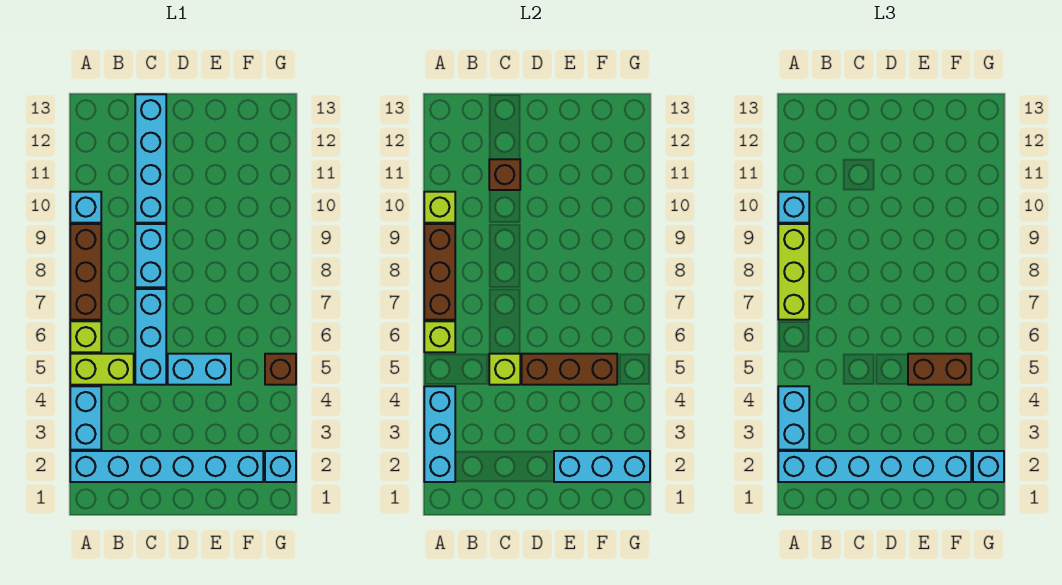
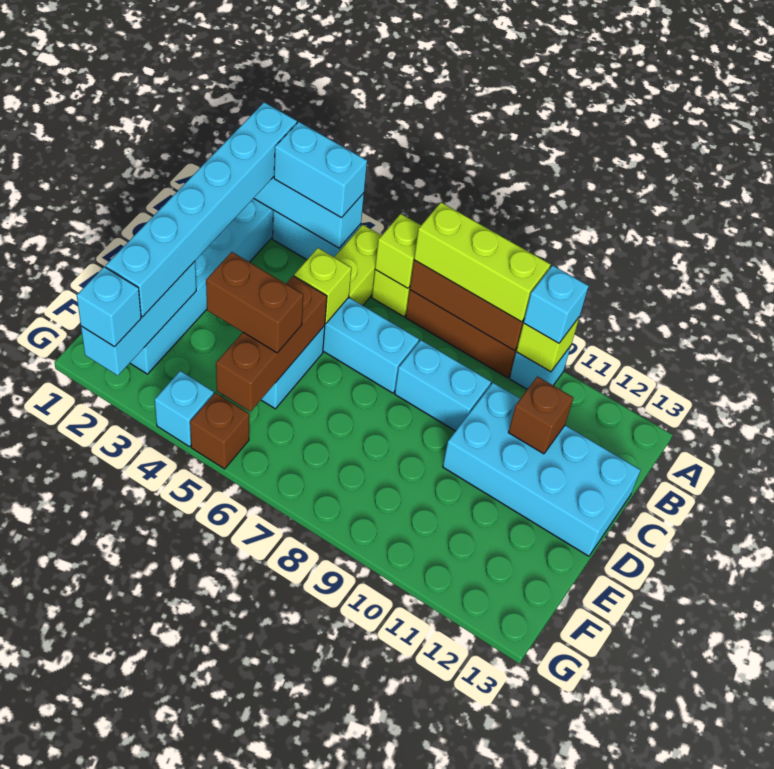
cyan brick C10:C13 level 1 -> cyan brick C10:D13 level 1
brown brick E5:F5 level 3 -> brown brick E4:E5 level 3
cyan brick G2 level 1 -> cyan brick G4 level 1

